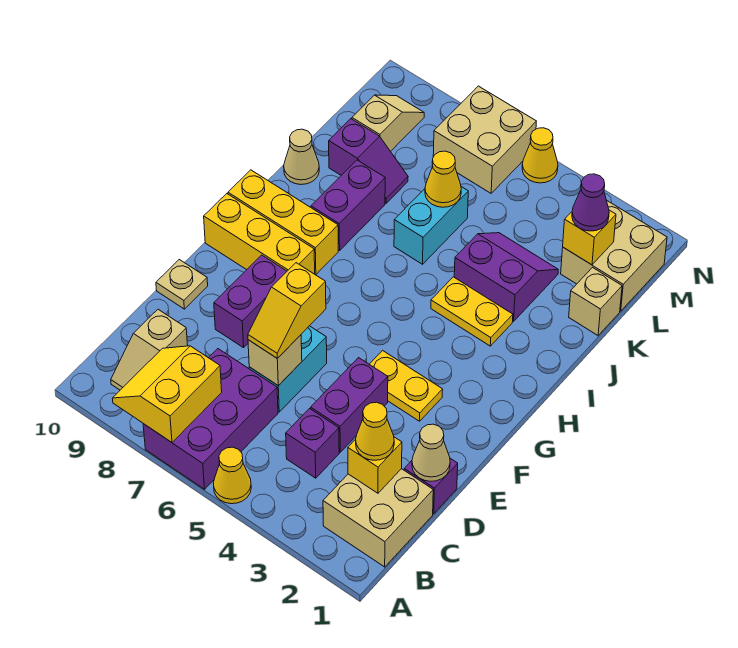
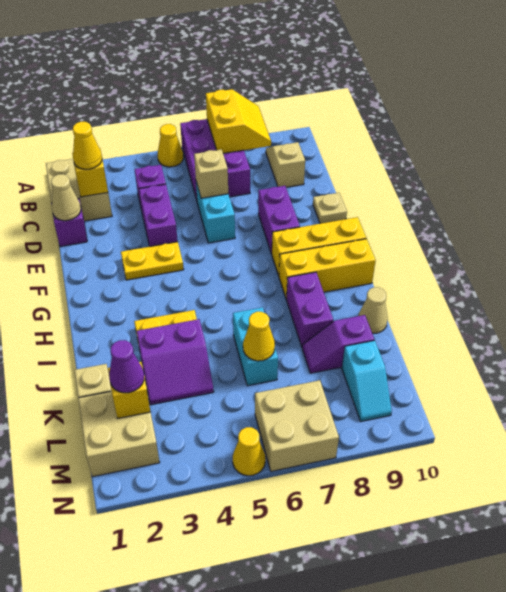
yellow slope D6:E6 level 3 top E -> none
tan slope L9:M9 level 1 top L -> cyan slope L9:M9 level 1 top L

